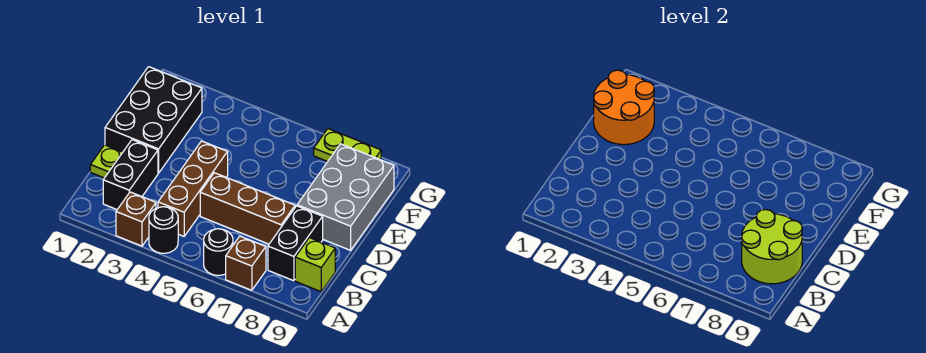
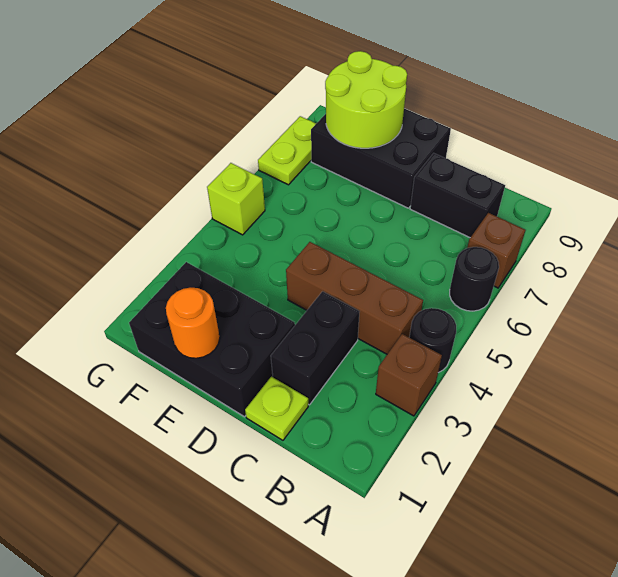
black brick B2:C2 level 1 -> black brick C2:C3 level 1
lime round brick B8:C9 level 2 -> lime round brick E8:F9 level 2
lime brick B9 level 1 -> lime brick G5 level 1
brown brick C5:C7 level 1 -> none
grey brick D8:F9 level 1 -> black brick D8:F9 level 1
orange round brick E1:F2 level 2 -> orange round brick E1 level 2

